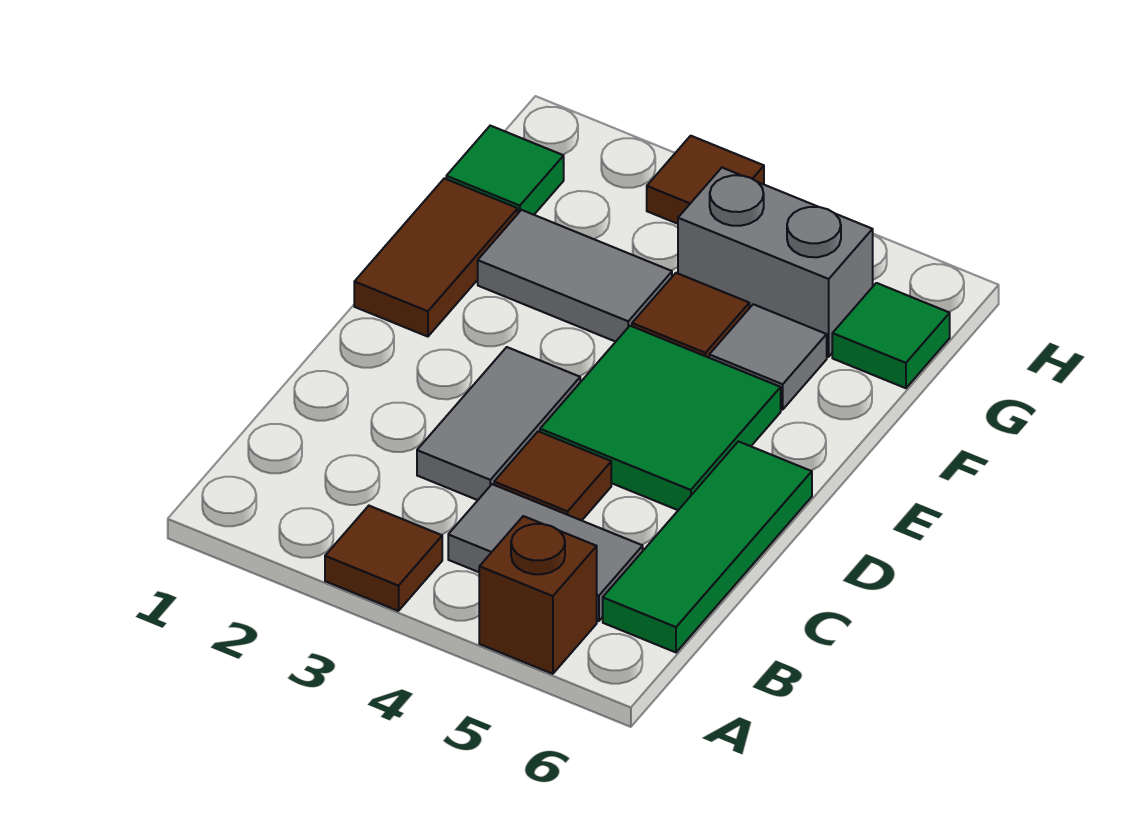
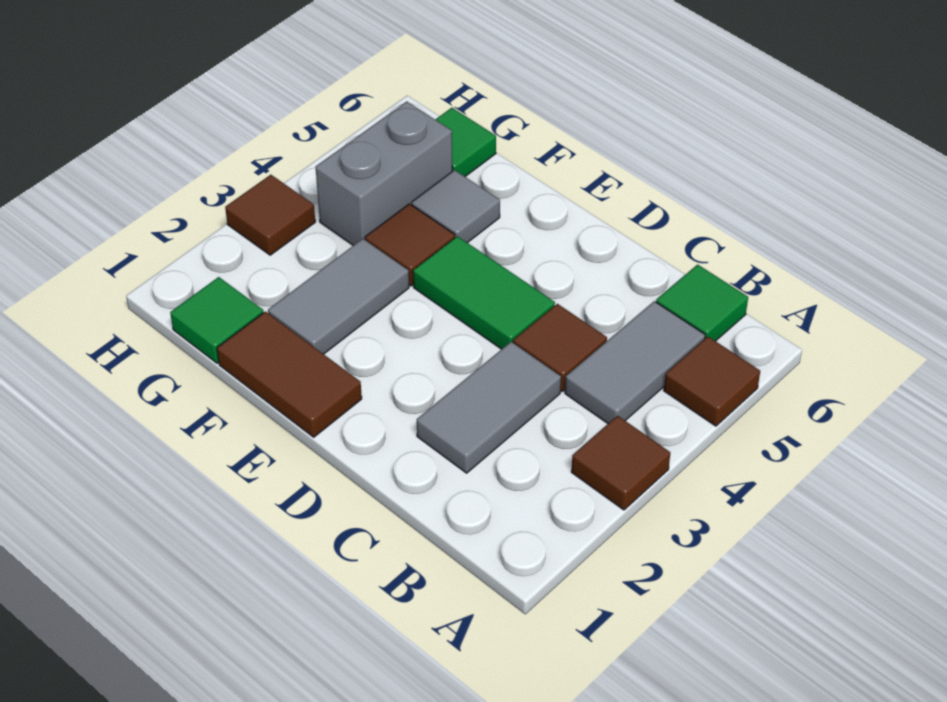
brown brick A5 level 1 -> brown tile A5 level 1
green tile B6:D6 level 1 -> green tile B6 level 1
grey tile C3:D3 level 1 -> grey tile C2:C3 level 1
green tile D4:E5 level 1 -> green tile D4:E4 level 1

